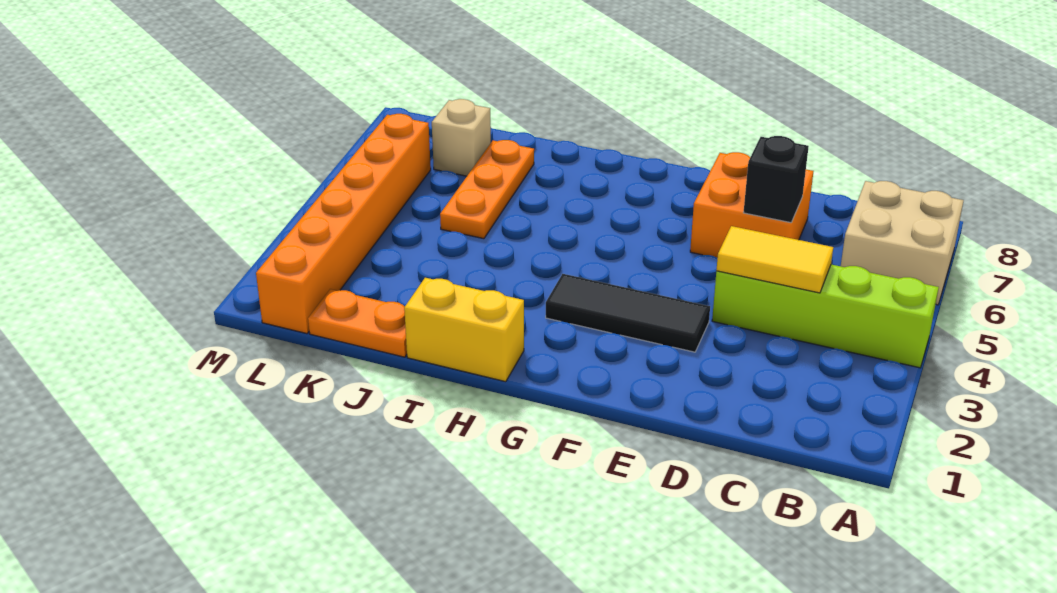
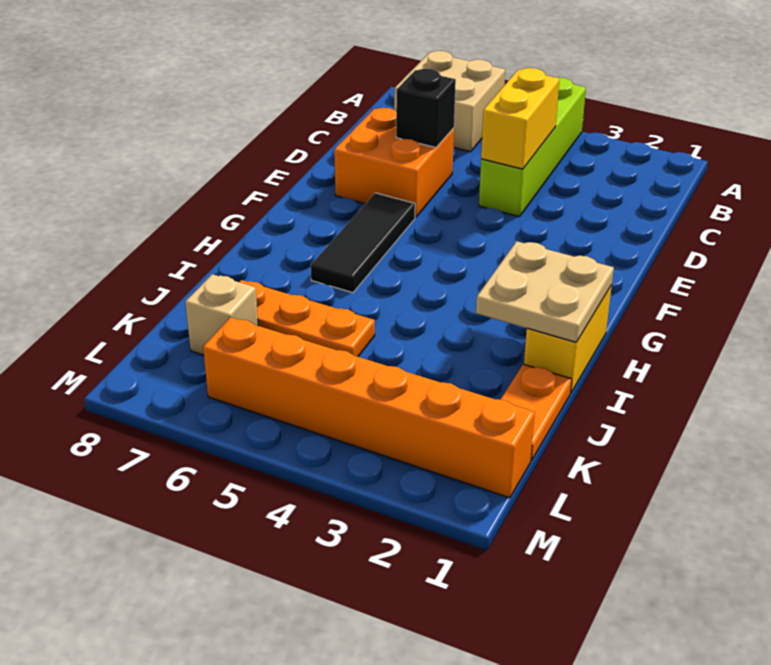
yellow tile C4:D4 level 2 -> yellow brick C4:D4 level 2
black tile E3:G3 level 1 -> black tile F6:H6 level 1
none -> tan plate H1:I2 level 2

